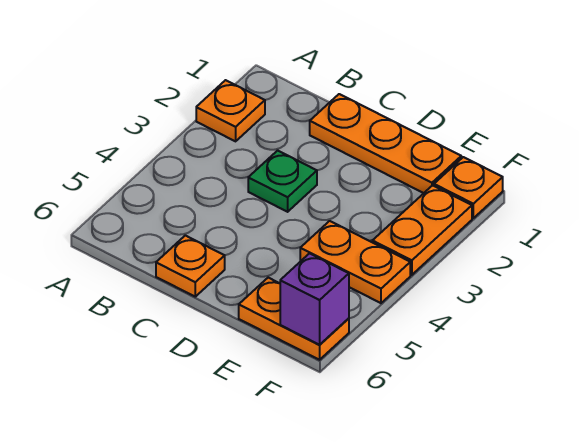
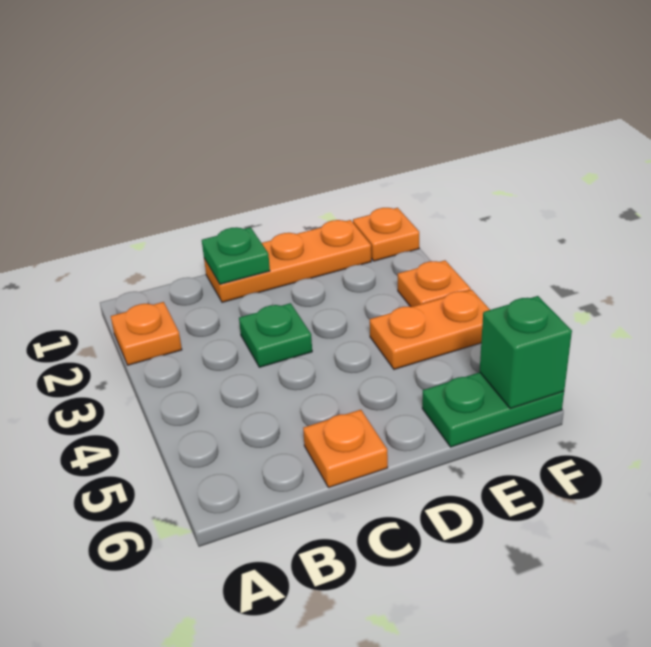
none -> green plate C1 level 2
orange plate E6:F6 level 1 -> green plate E6:F6 level 1
orange plate F2:F3 level 1 -> orange plate F3 level 1
purple brick F6 level 2 -> green brick F6 level 2

